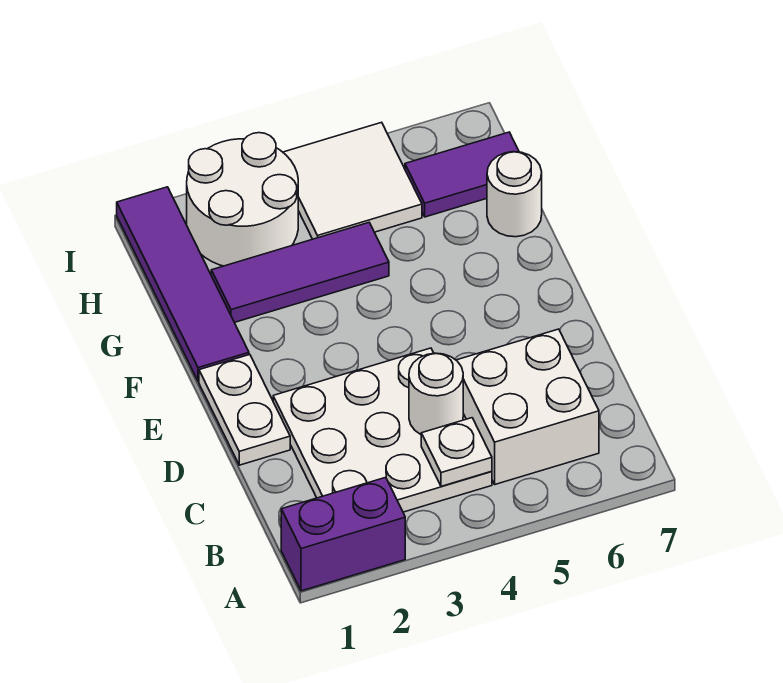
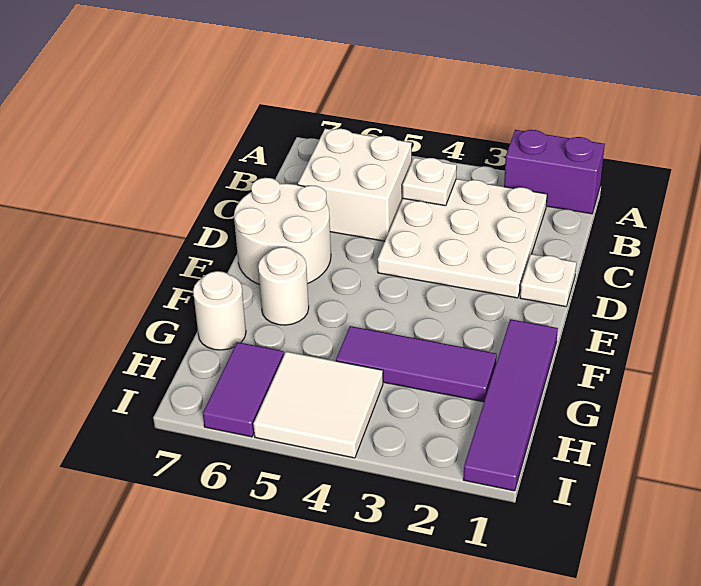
white round brick C4 level 2 -> white round brick F6 level 1
white plate D1:E1 level 1 -> white plate D1 level 1
white round brick H2:I3 level 1 -> white round brick D6:E7 level 1
purple tile H6:H7 level 1 -> purple tile H6:I6 level 1

